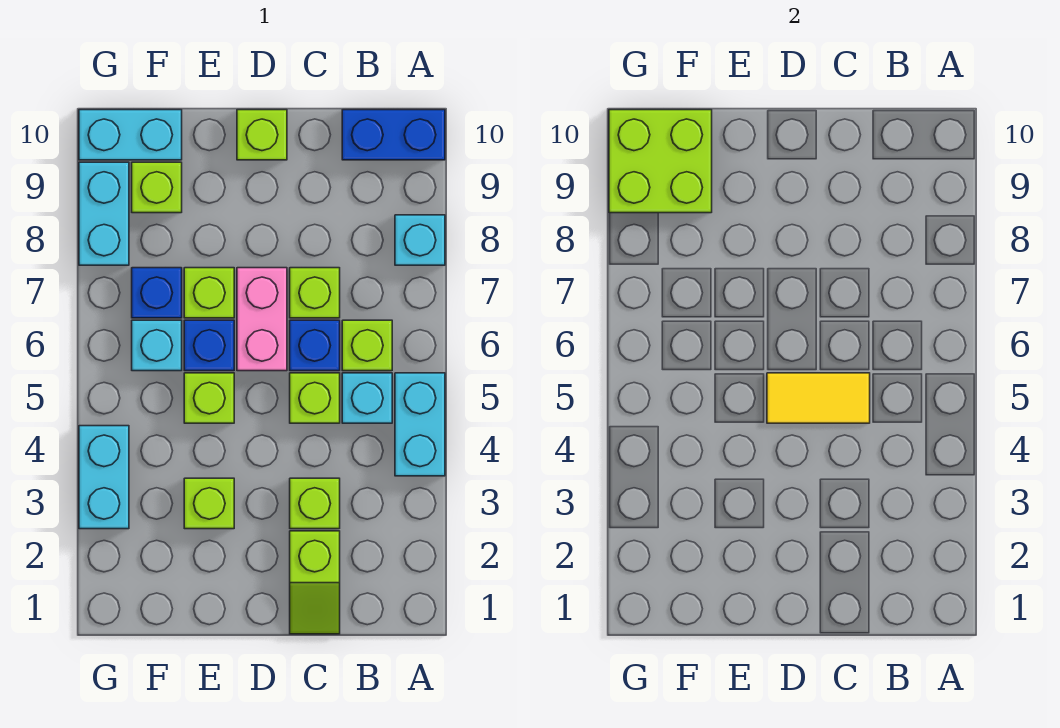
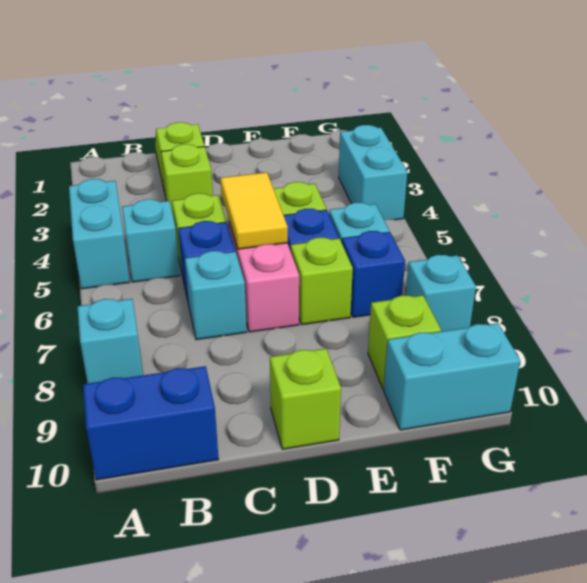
lime brick B6 level 1 -> none
yellow tile C5:D5 level 2 -> yellow tile D5:D6 level 2
lime brick C7 level 1 -> cyan brick C7 level 1
lime brick E3 level 1 -> none
lime brick F9:G10 level 2 -> none
cyan brick G8:G9 level 1 -> cyan brick G8 level 1

